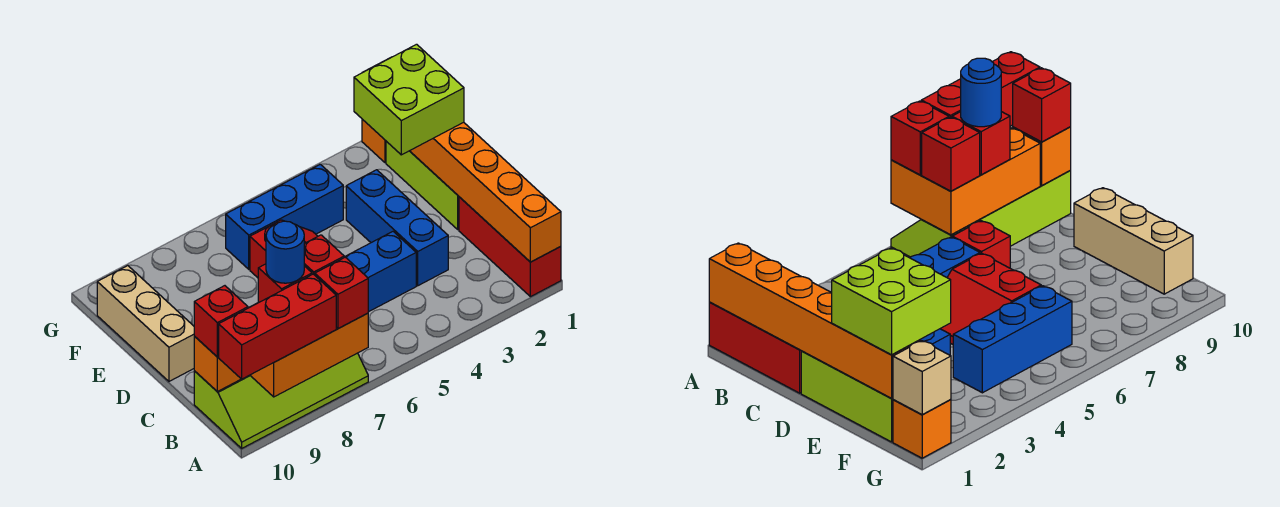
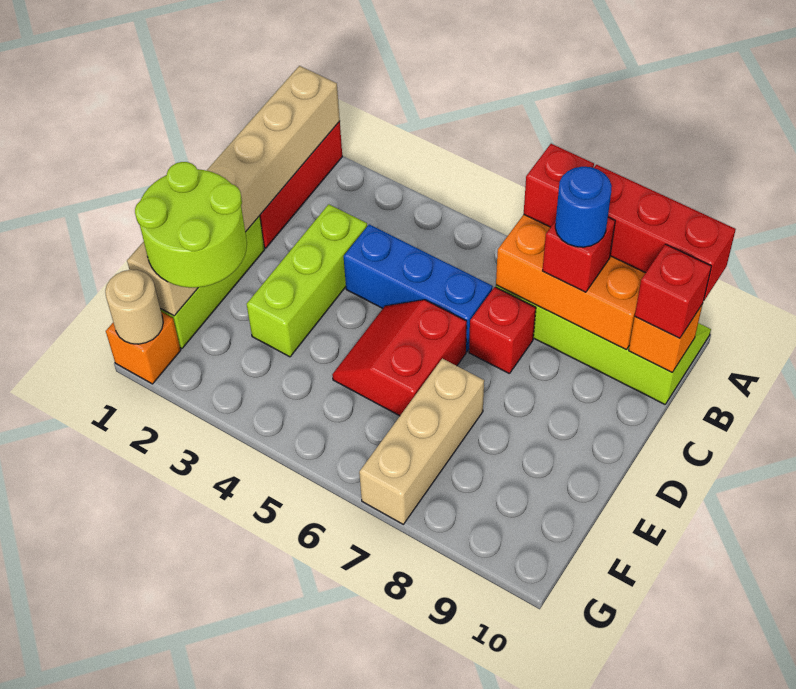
orange brick A1:F1 level 2 -> tan brick A1:F1 level 2
red brick B7 level 3 -> none
blue brick C3:E3 level 1 -> lime brick C3:E3 level 1
tan brick D10:F10 level 1 -> tan brick E7:G7 level 1
lime brick E1:F2 level 3 -> lime round brick E1:F2 level 3
blue brick F4:F6 level 1 -> none
tan brick G1 level 2 -> tan round brick G1 level 2

